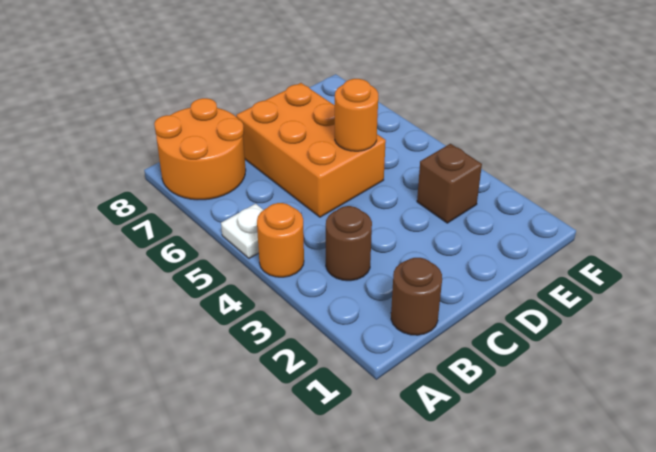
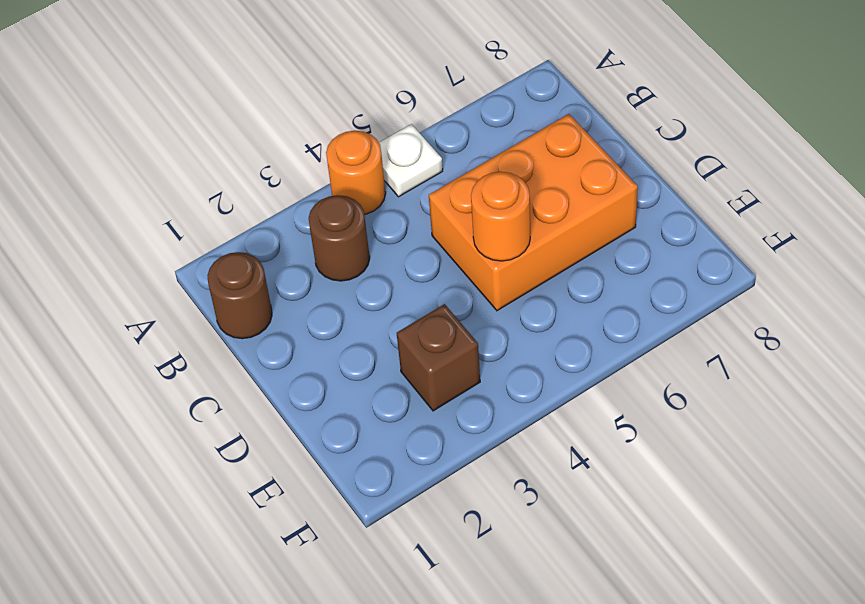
orange round brick A7:B8 level 1 -> none

